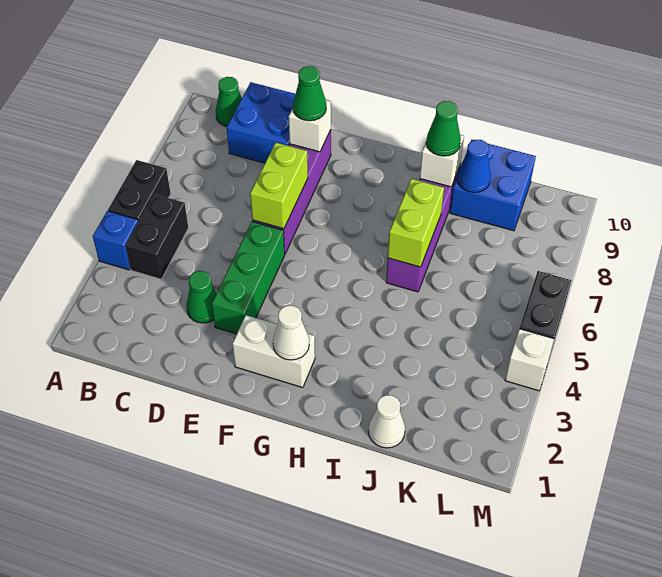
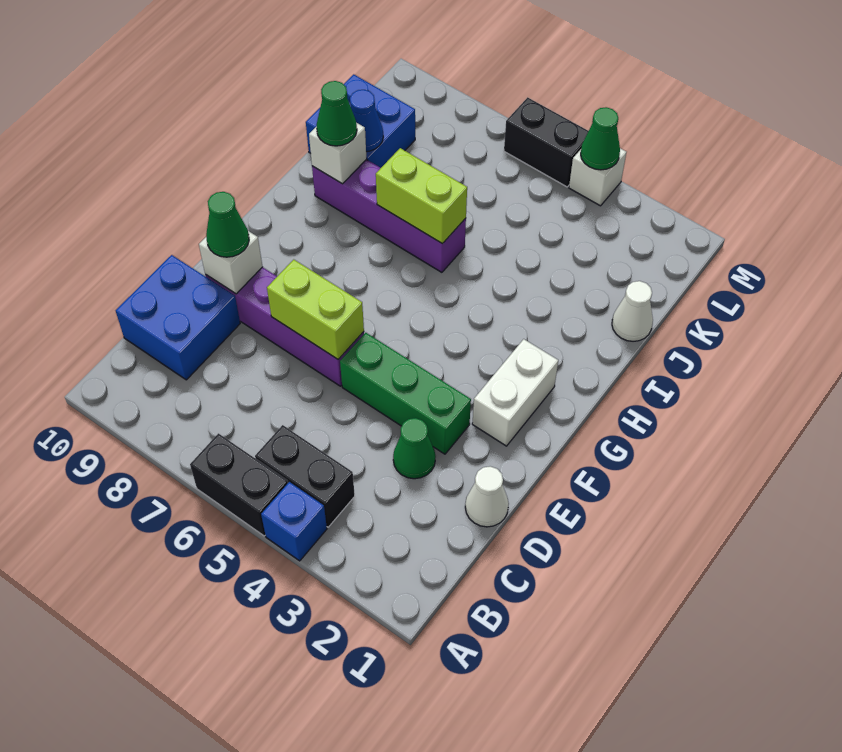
green cone B10 level 1 -> green cone M4 level 2
white cone G2 level 2 -> white cone D1 level 1

